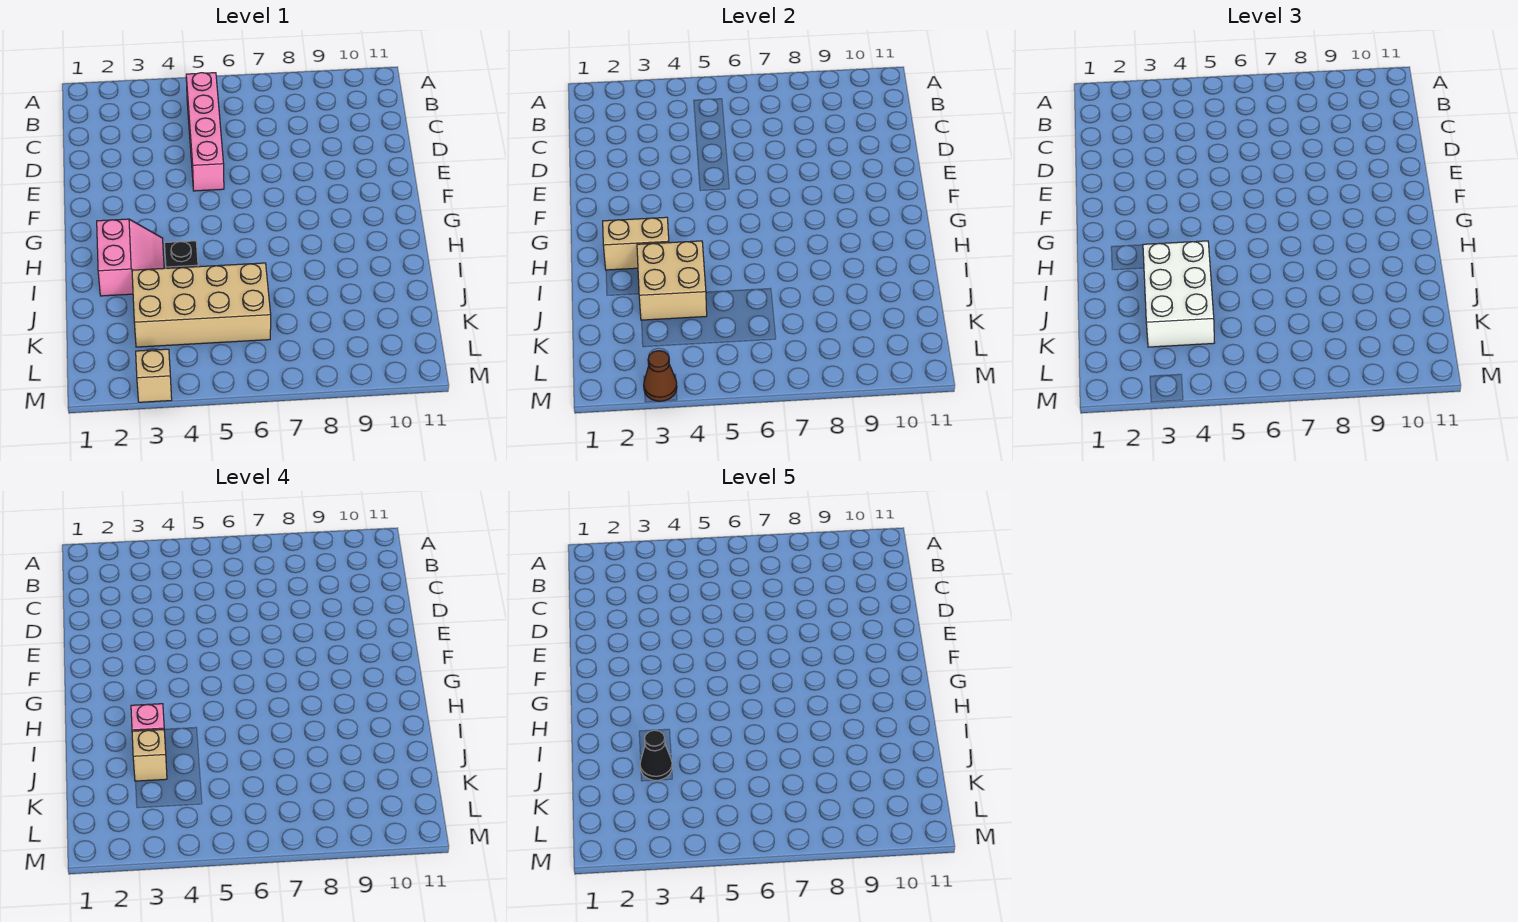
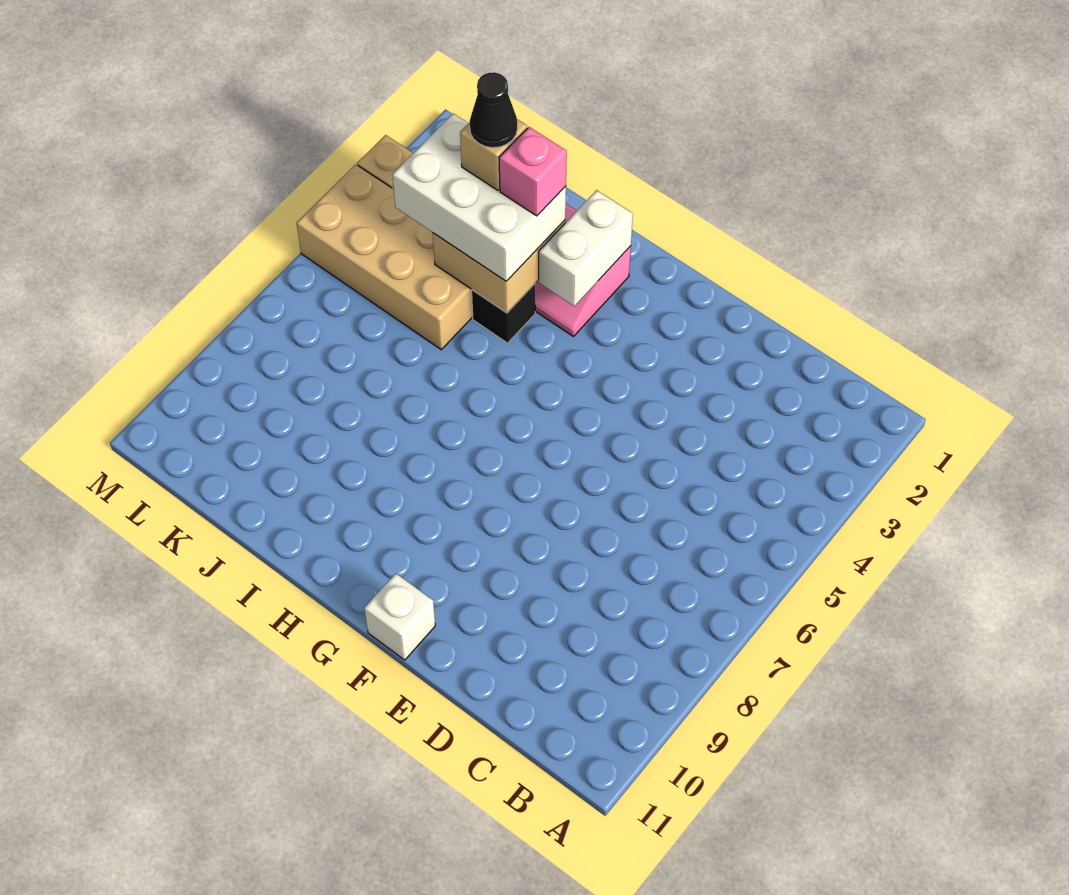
pink brick B5:E5 level 1 -> none
none -> white brick F11 level 1
tan brick H2:H3 level 2 -> white brick H2:H3 level 2
tan brick J3:K6 level 1 -> tan brick J4:M5 level 1
brown cone M3 level 2 -> none

